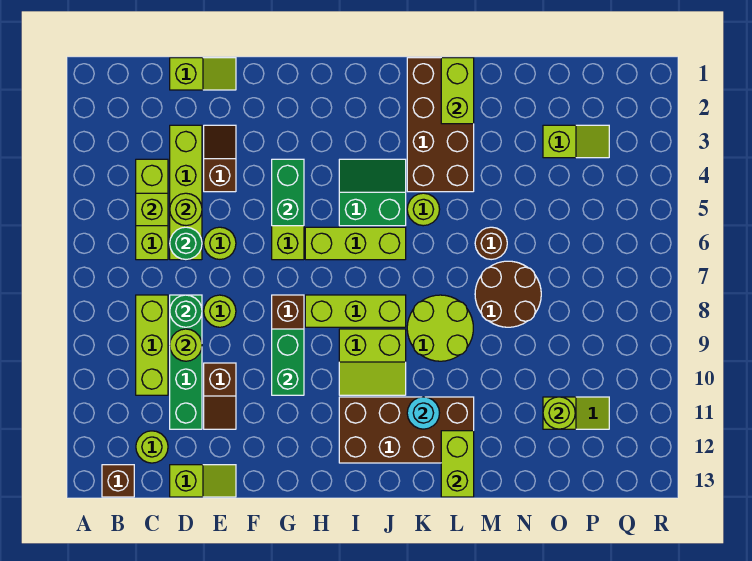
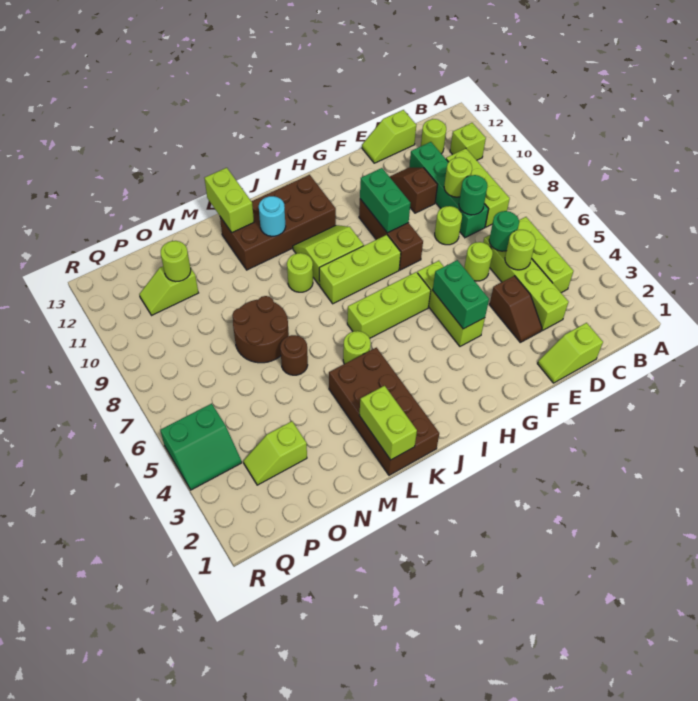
brown brick B13 level 1 -> none
lime brick C5 level 2 -> lime brick B11 level 1
green slope I4:J5 level 1 top 5 -> green slope Q4:R5 level 1 top 5
lime round brick K8:L9 level 1 -> lime round brick K9 level 1

